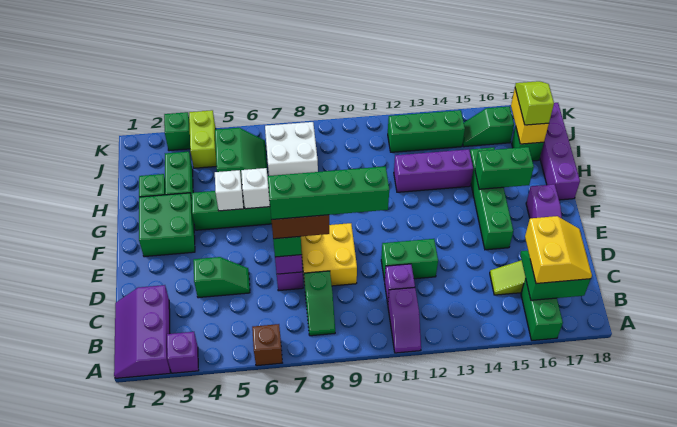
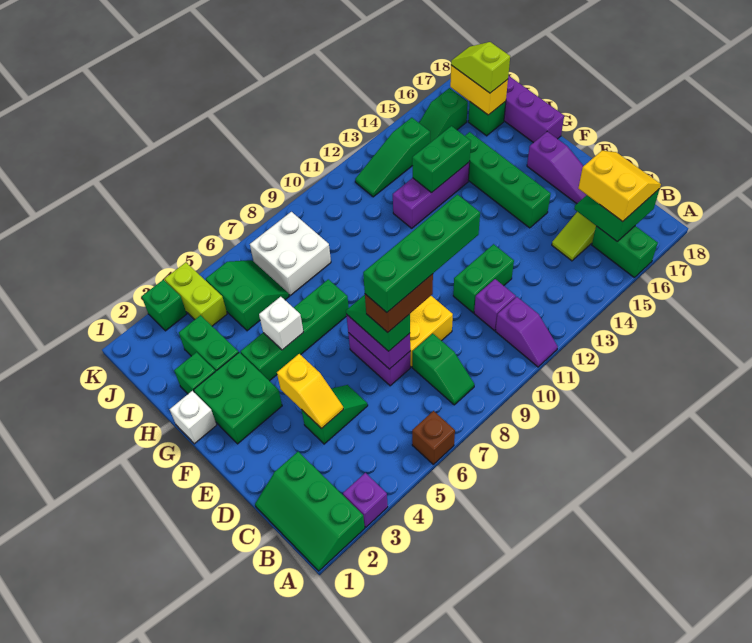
purple slope A1:C2 level 1 top 2 -> green slope A1:C2 level 1 top 2
none -> yellow slope D4:E4 level 2 top E
white brick G6 level 2 -> white brick G1 level 1
green brick G15:G16 level 2 -> green brick H13:H14 level 2
green brick J12:J14 level 1 -> green slope J12:J14 level 1 top 14

